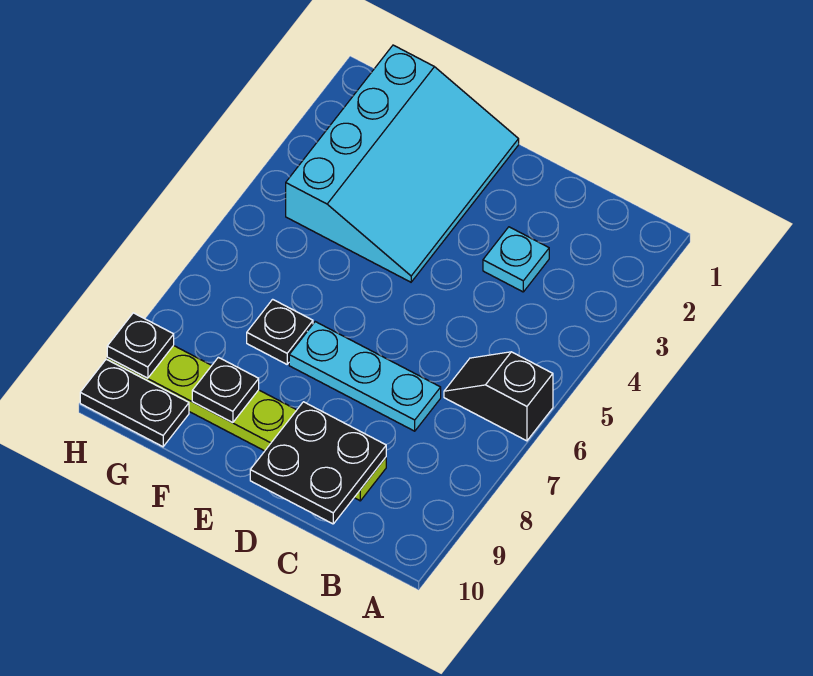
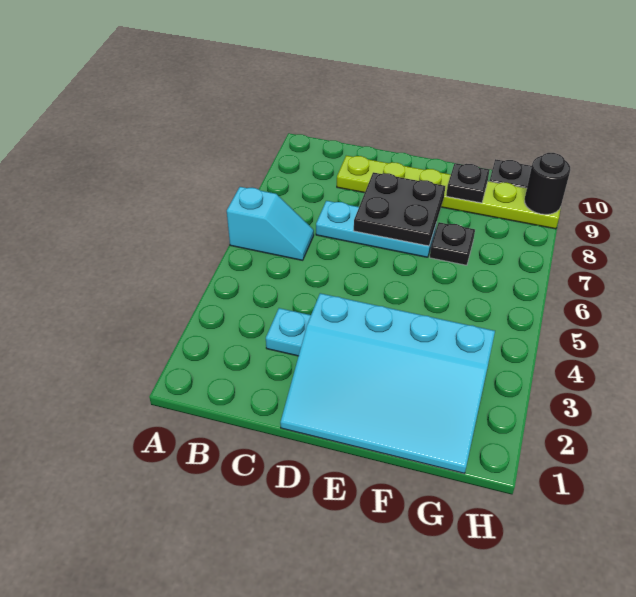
black slope A6:B6 level 1 top A -> cyan slope A6:B6 level 1 top A
black plate C9:D10 level 2 -> black plate D7:E8 level 2
cyan slope E1:G4 level 1 top G -> cyan slope D1:G3 level 1 top 3
black plate H9 level 2 -> black round brick H9 level 2

